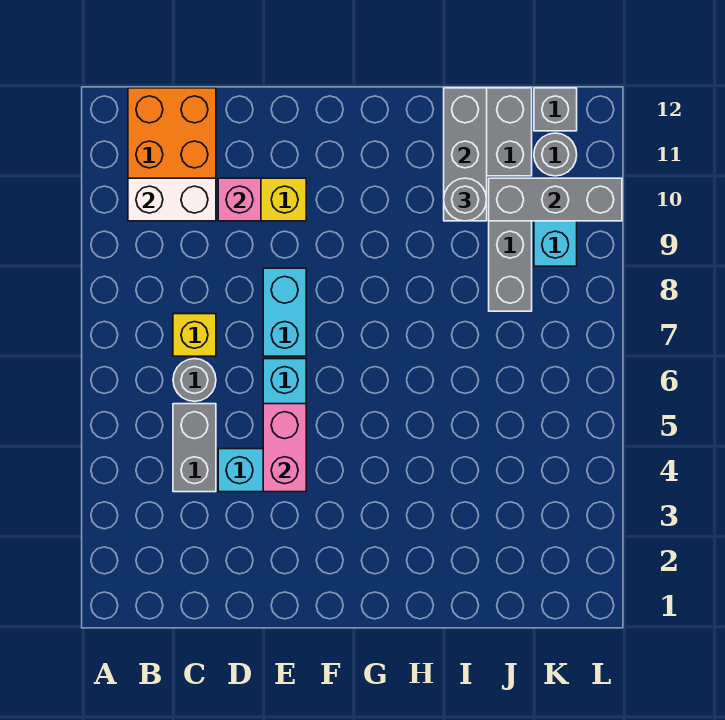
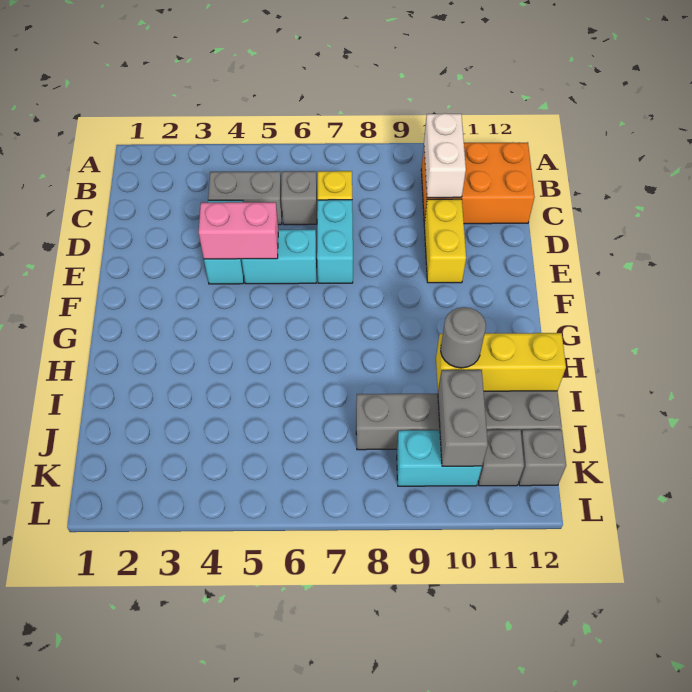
grey round brick C6 level 1 -> grey brick C6 level 1
pink brick D10 level 2 -> none
cyan brick E7:E8 level 1 -> cyan brick D7:E7 level 1
grey brick I10:I12 level 2 -> yellow brick I10:I12 level 2
grey brick J10:L10 level 2 -> grey brick J10:K10 level 2
grey round brick K11 level 1 -> grey brick K11 level 1

